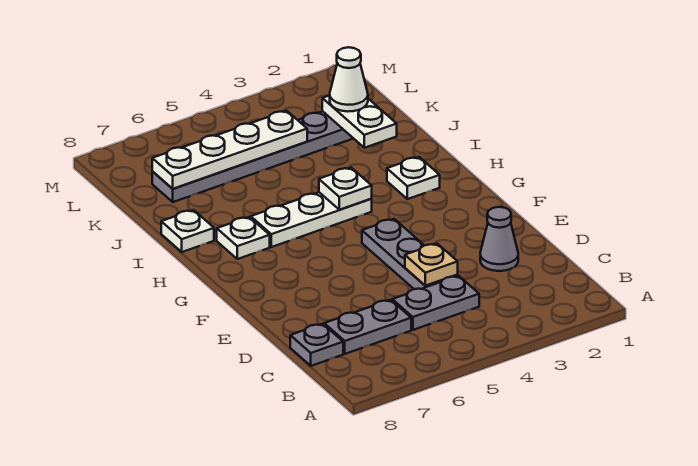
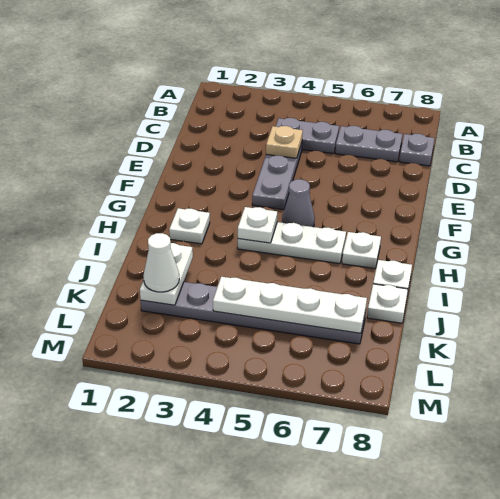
grey cone D2 level 1 -> grey cone G5 level 1
none -> white plate J8 level 1

